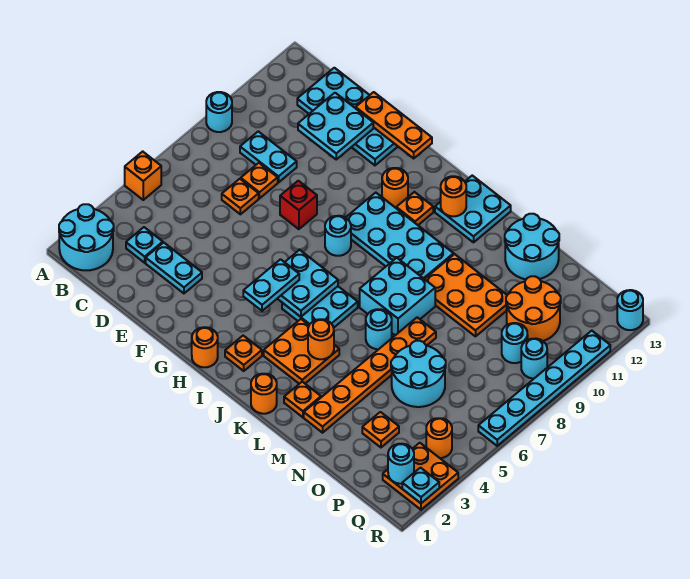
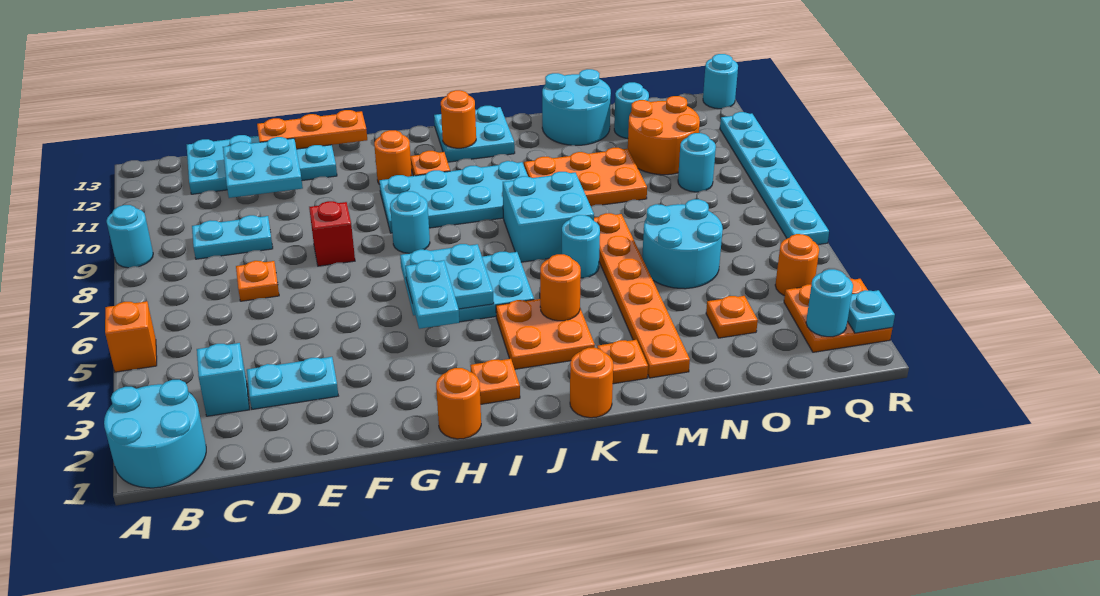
cyan plate C3 level 1 -> cyan brick C3 level 1
orange plate D8 level 1 -> none
cyan round brick Q9 level 1 -> cyan round brick O12 level 1

